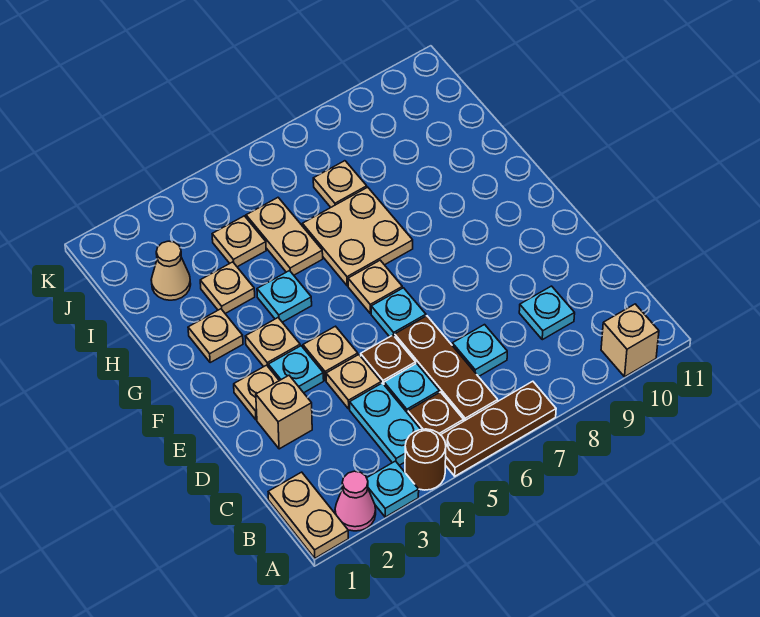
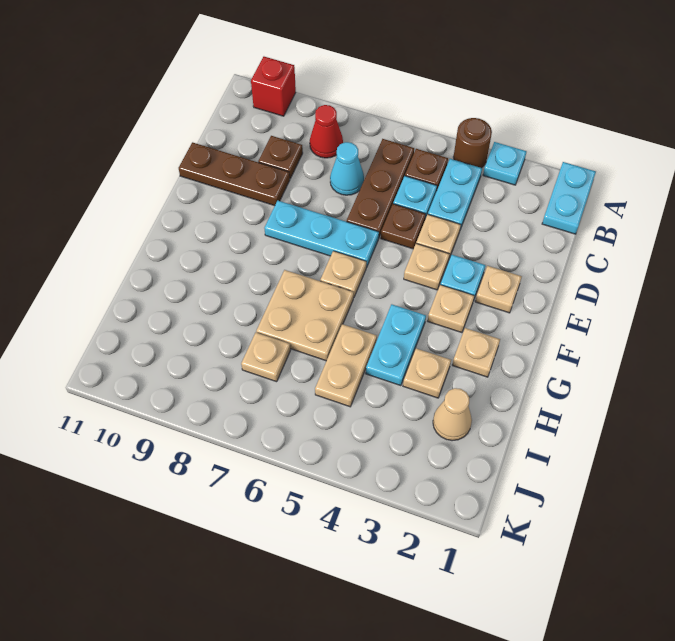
tan plate A1:B1 level 1 -> cyan plate A1:B1 level 1
pink cone A2 level 1 -> none
brown plate A5:A7 level 1 -> brown plate D9:D11 level 1
tan brick A10 level 1 -> red brick A10 level 1
none -> red cone B8 level 1
cyan plate C7 level 1 -> cyan cone C7 level 1
cyan plate C9 level 1 -> brown plate C9 level 1
tan brick D2 level 1 -> none
cyan plate E6 level 1 -> cyan plate E6:E8 level 1
cyan plate G4 level 1 -> cyan plate G4:H4 level 1
tan plate I4 level 1 -> none

